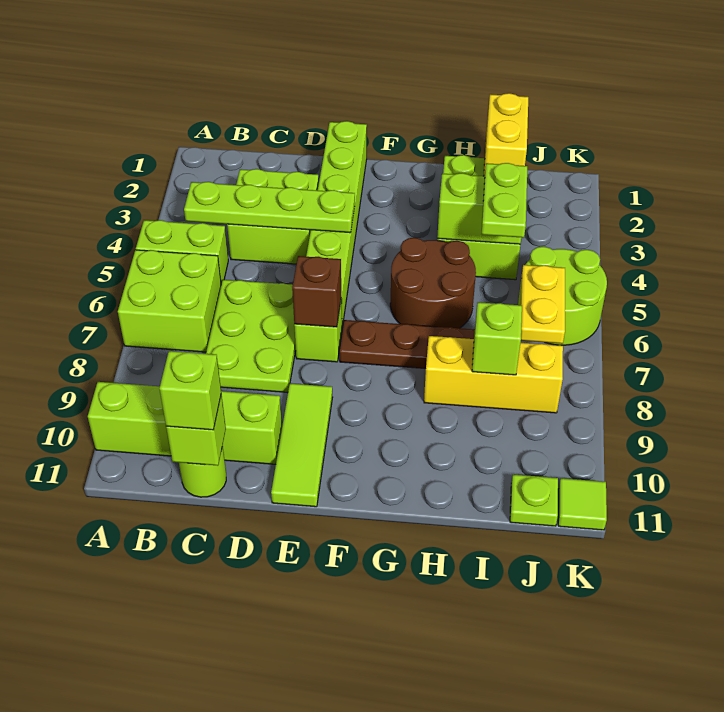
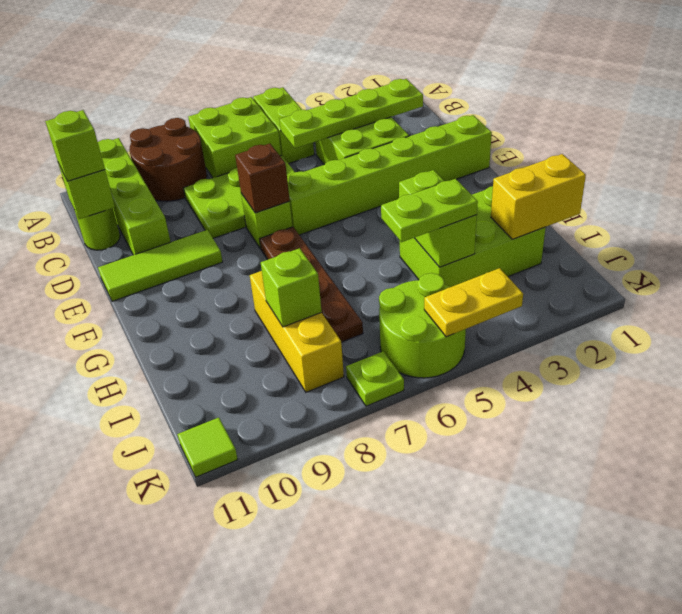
lime plate B4:E4 level 2 -> lime plate C2:C5 level 2
brown round brick G5:H6 level 1 -> brown round brick A8:B9 level 1
yellow plate J6:J7 level 2 -> yellow plate K4:K5 level 2
lime plate J11 level 1 -> lime plate K7 level 1

